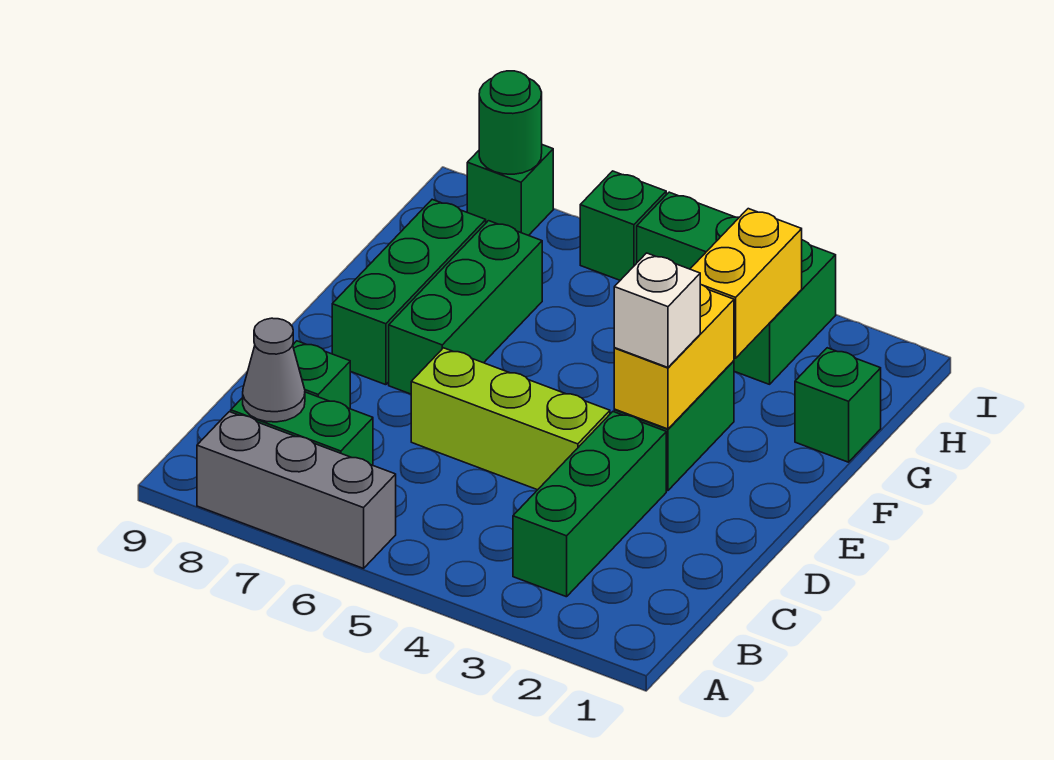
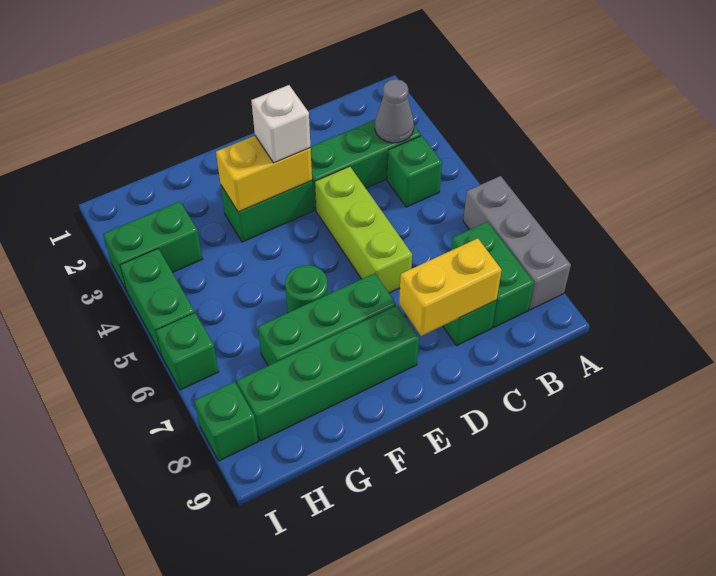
grey cone B8 level 2 -> grey cone B3 level 2
green brick E8:G8 level 1 -> green brick E8:H8 level 1
green brick G1 level 1 -> green brick B4 level 1
yellow brick G3:H3 level 2 -> yellow brick C8:D8 level 2
green round brick I8 level 2 -> green round brick F6 level 1

